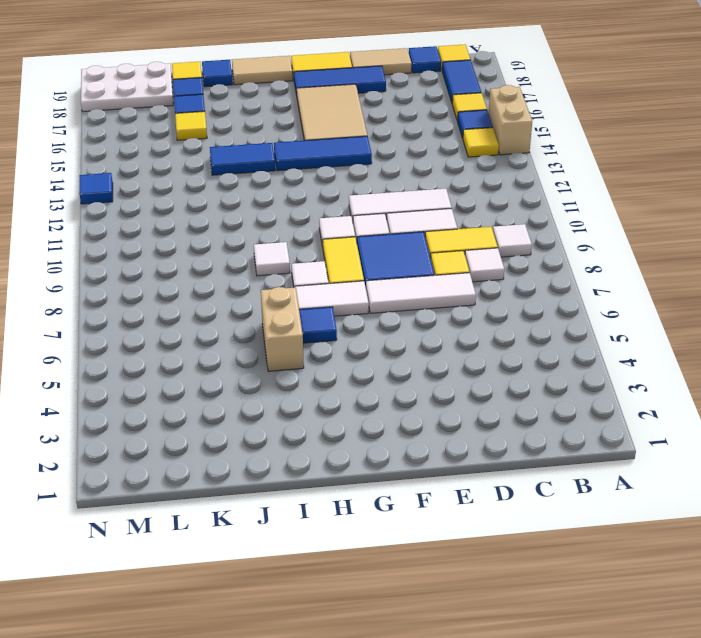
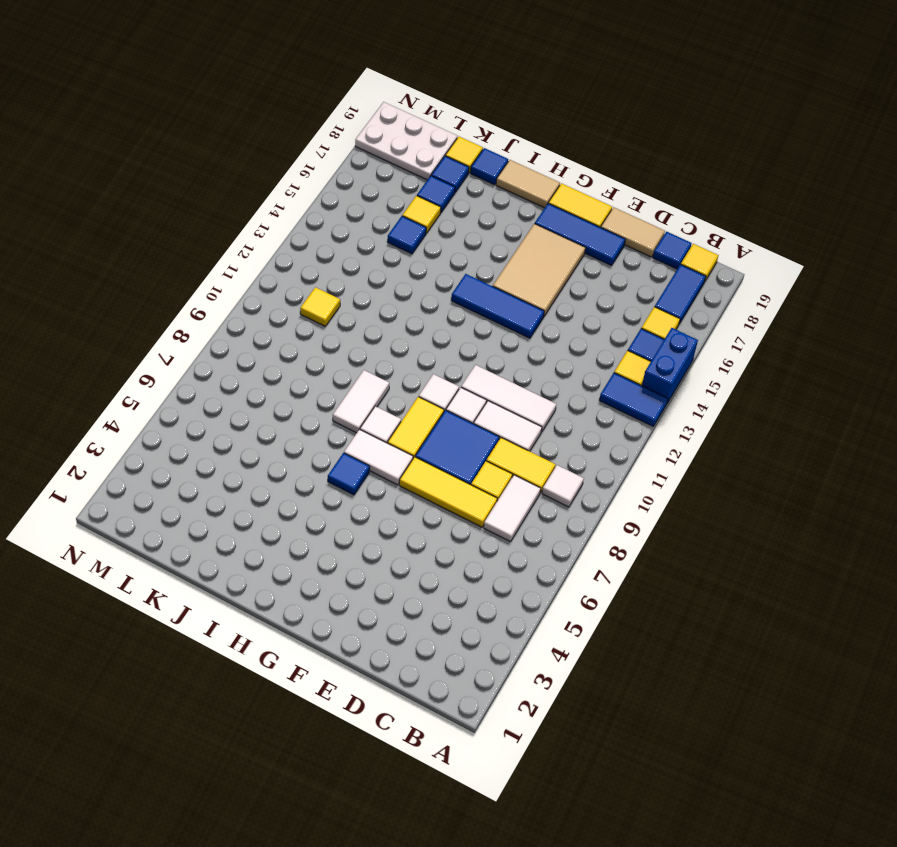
tan brick A14:A15 level 1 -> blue brick A14:A15 level 1
white tile C8 level 1 -> white tile C7:C8 level 1
white tile D7:F7 level 1 -> yellow tile D7:F7 level 1
tan brick I5:I6 level 1 -> none
white tile I9 level 1 -> white tile I8:I9 level 1
blue tile I14:J14 level 1 -> blue tile A13:B13 level 1
none -> yellow tile L11 level 1
blue tile N13 level 1 -> blue tile K15 level 1

